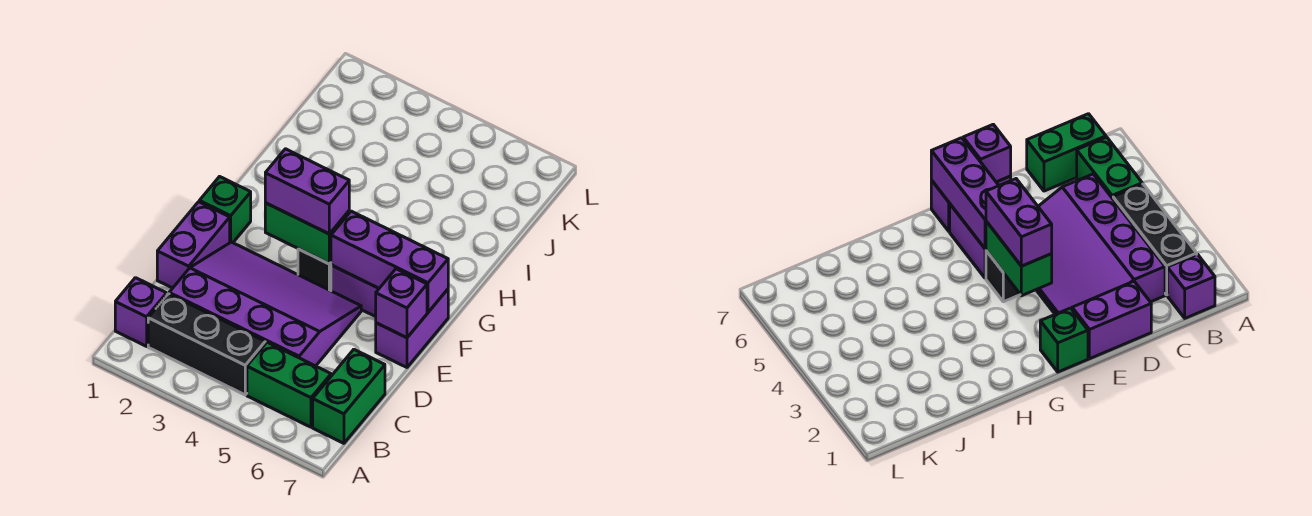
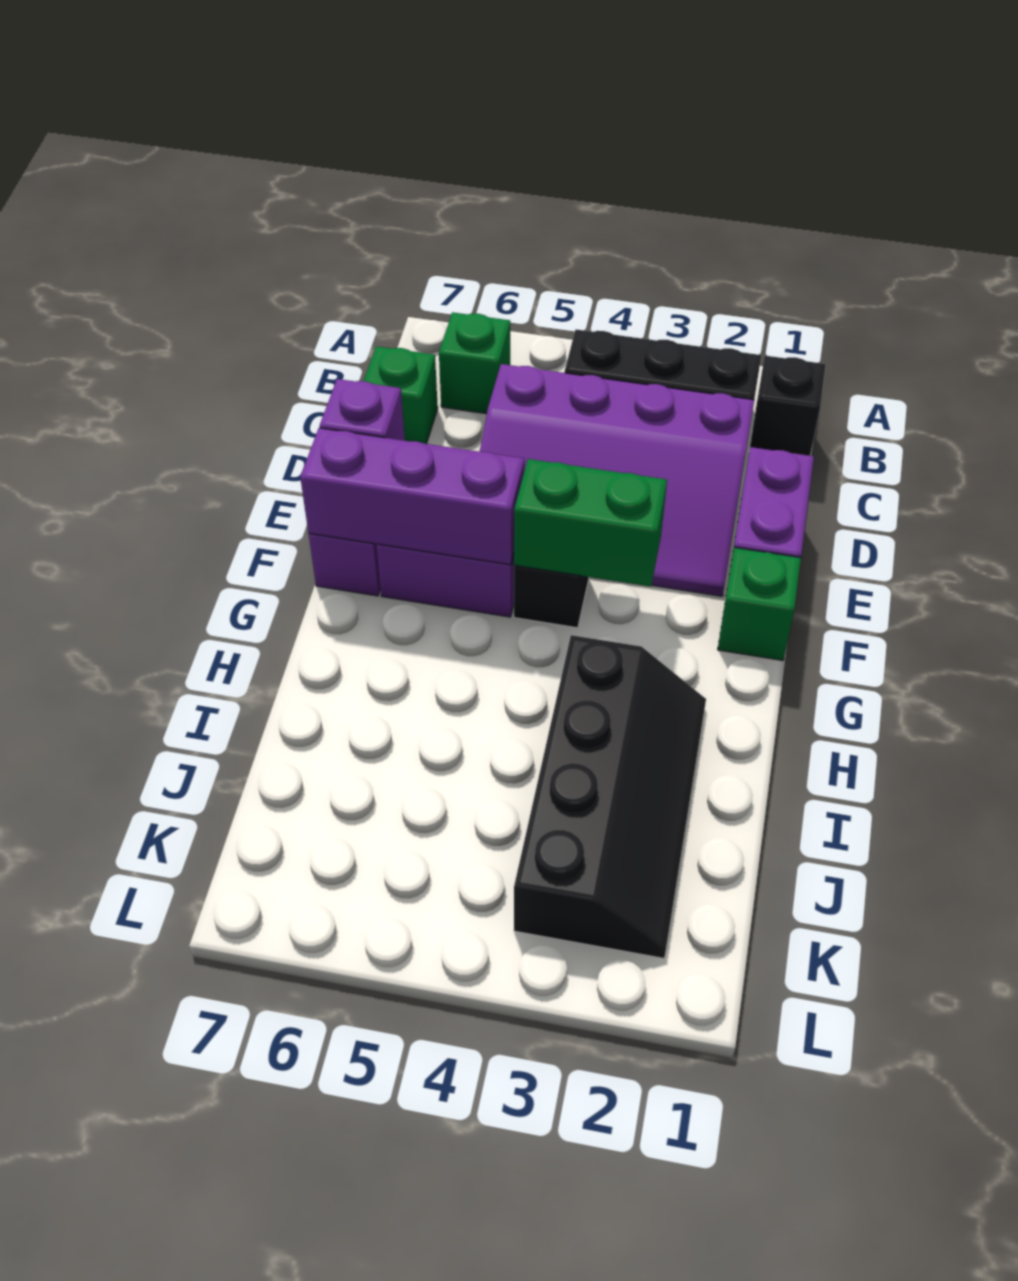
purple brick B1 level 1 -> black brick B1 level 1
green brick B5:B6 level 1 -> green brick B6 level 1
green brick B7:C7 level 1 -> green brick C7 level 1
purple brick F3:F4 level 3 -> none
none -> black slope H2:K3 level 1 top 3

